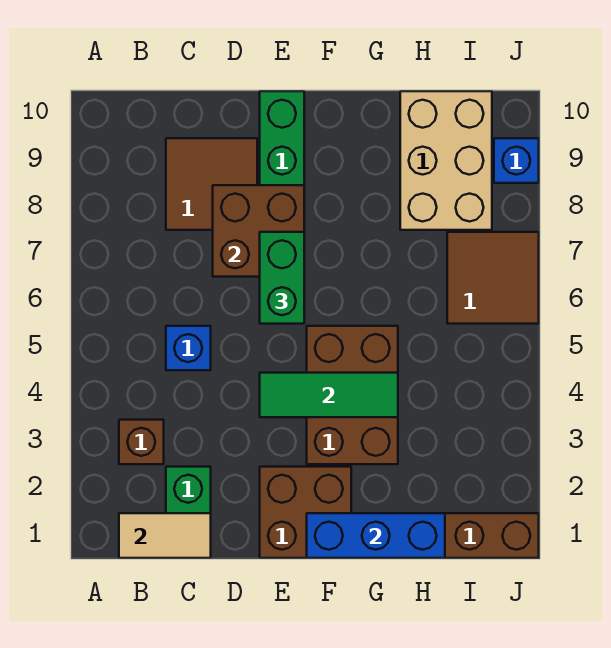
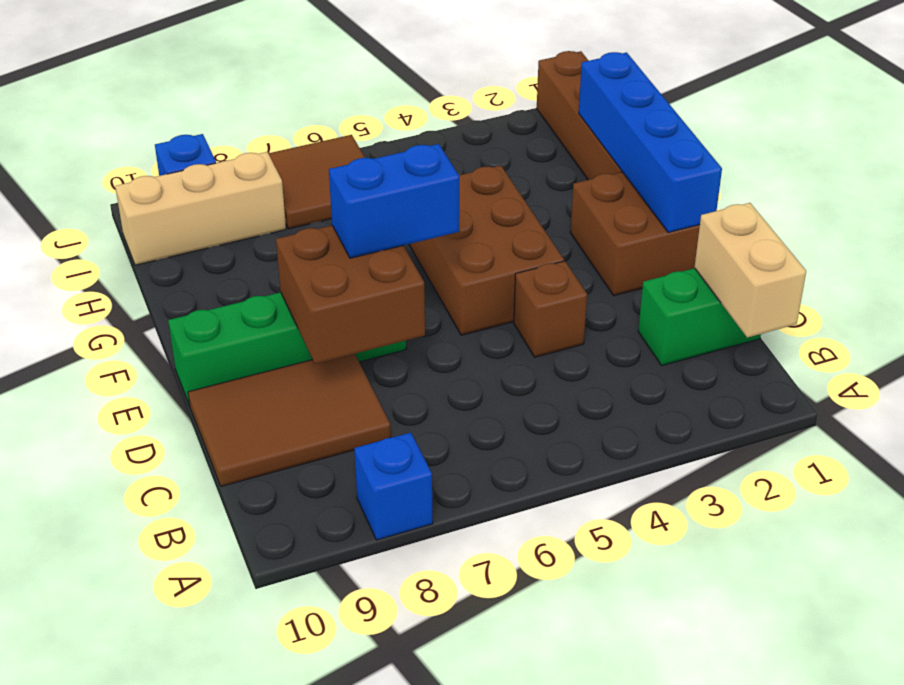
tan tile B1:C1 level 2 -> tan brick B1:C1 level 2
brown brick B3 level 1 -> brown brick D4 level 1
blue brick C5 level 1 -> blue brick A8 level 1
brown tile C8:D9 level 1 -> brown tile C8:D10 level 1
green tile E4:G4 level 2 -> none
green brick E6:E7 level 3 -> blue brick E6:E7 level 3
blue brick F1:H1 level 2 -> blue brick E1:H1 level 2
brown brick F3:G5 level 1 -> brown brick E4:G5 level 1
tan brick H8:I10 level 1 -> tan brick I8:I10 level 1

